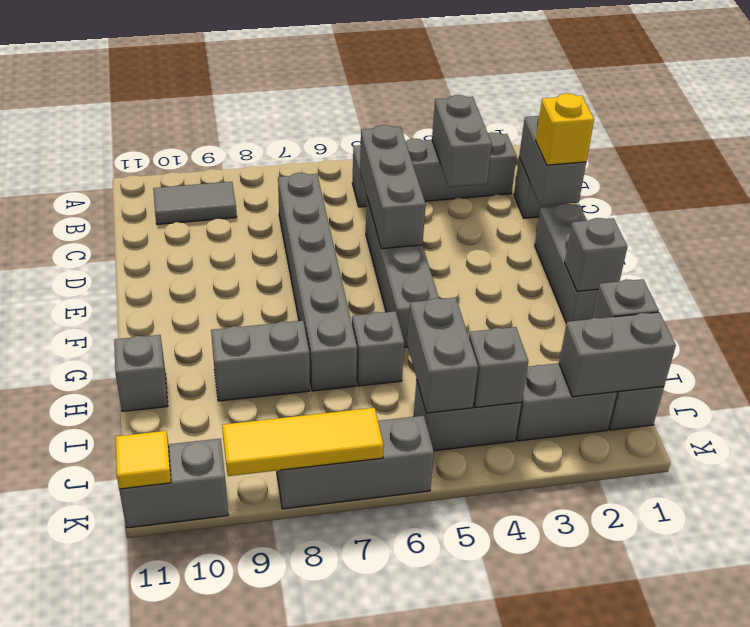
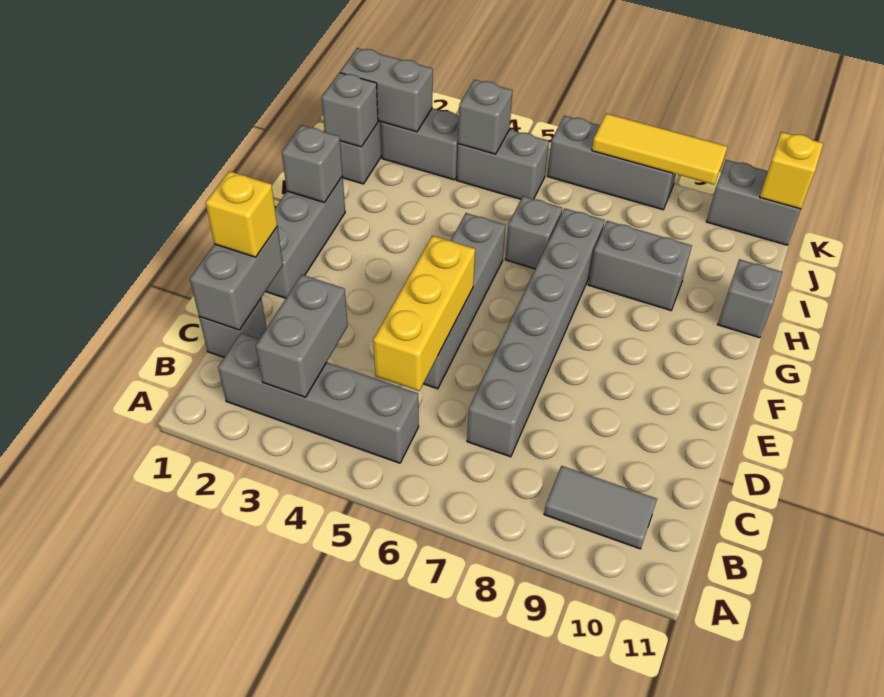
grey brick C5:E5 level 2 -> yellow brick C5:E5 level 2
grey brick I5:J5 level 2 -> none
yellow tile K11 level 2 -> yellow brick K11 level 2

